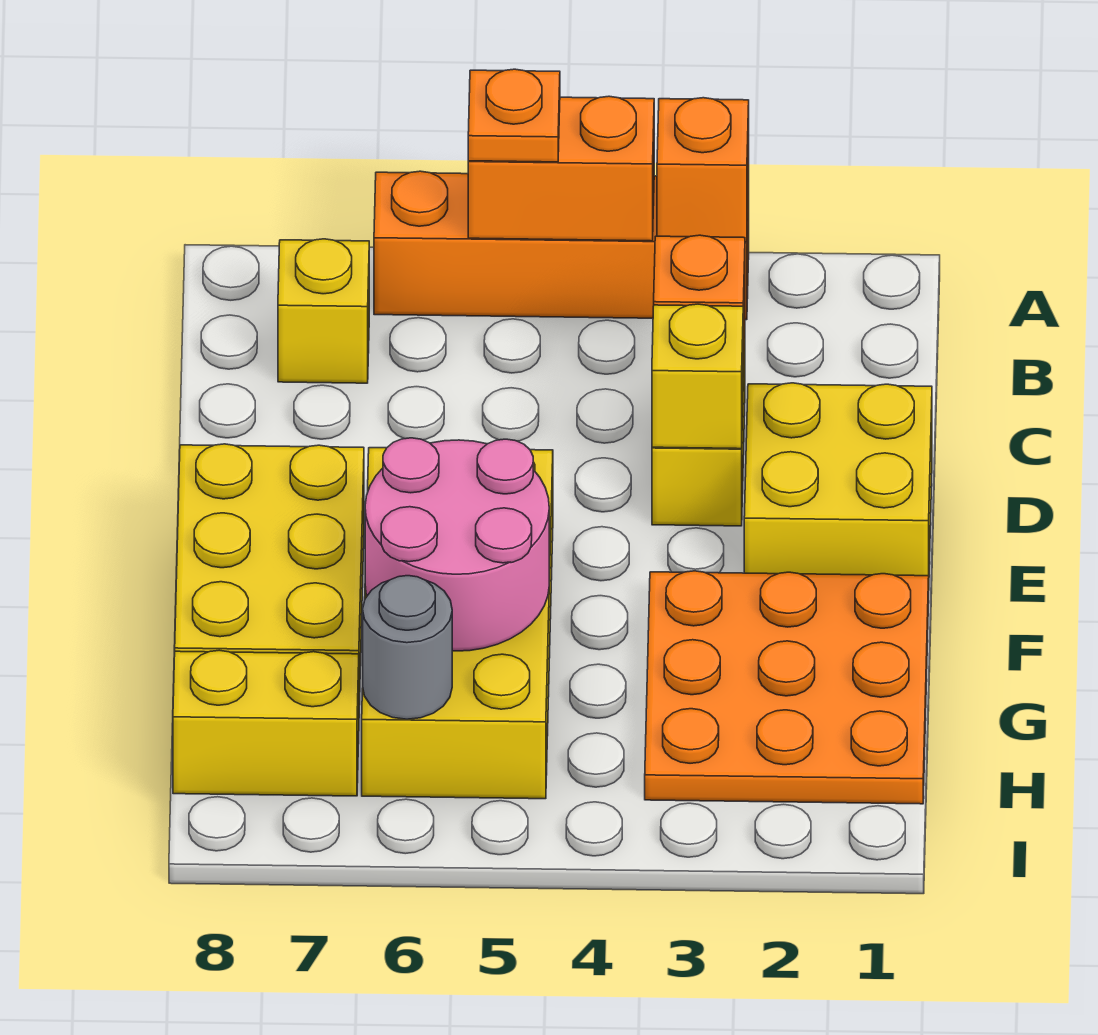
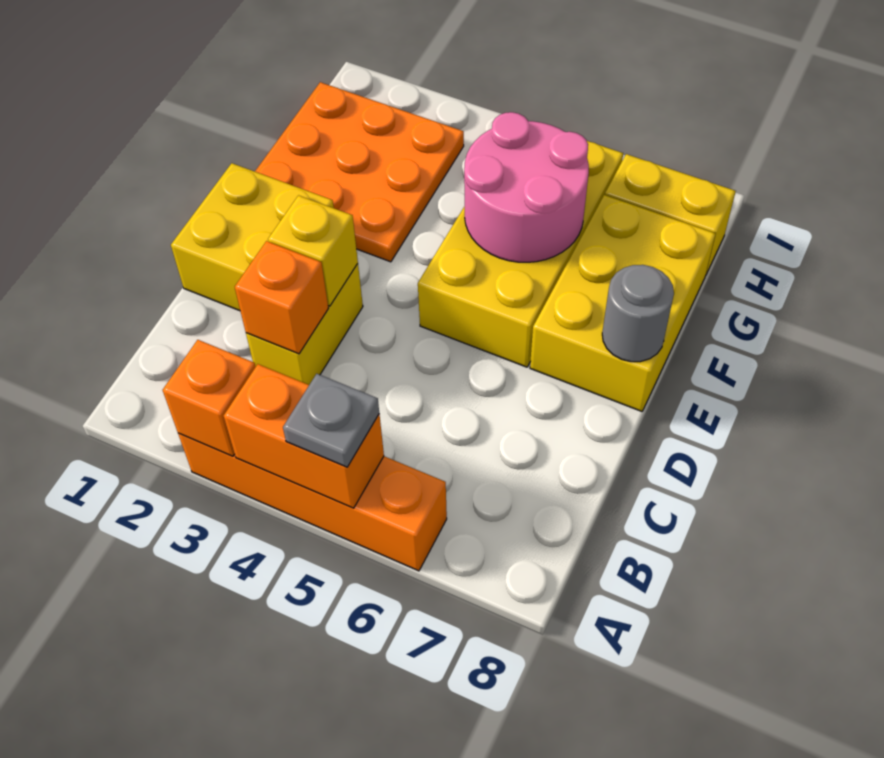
orange plate A5 level 3 -> grey plate A5 level 3
yellow brick B7 level 1 -> none
grey round brick H6 level 2 -> grey round brick E8 level 2

